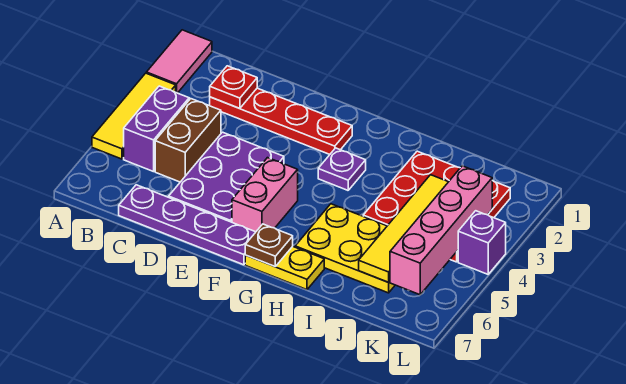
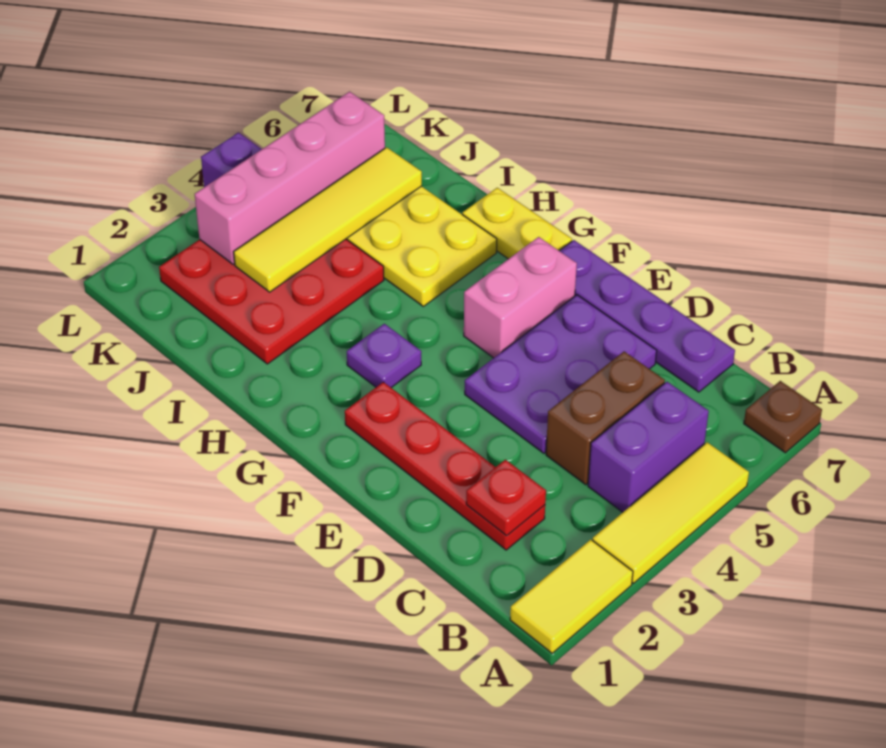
pink tile A1:A2 level 1 -> yellow tile A1:A2 level 1
brown plate G7 level 2 -> brown plate A7 level 1

